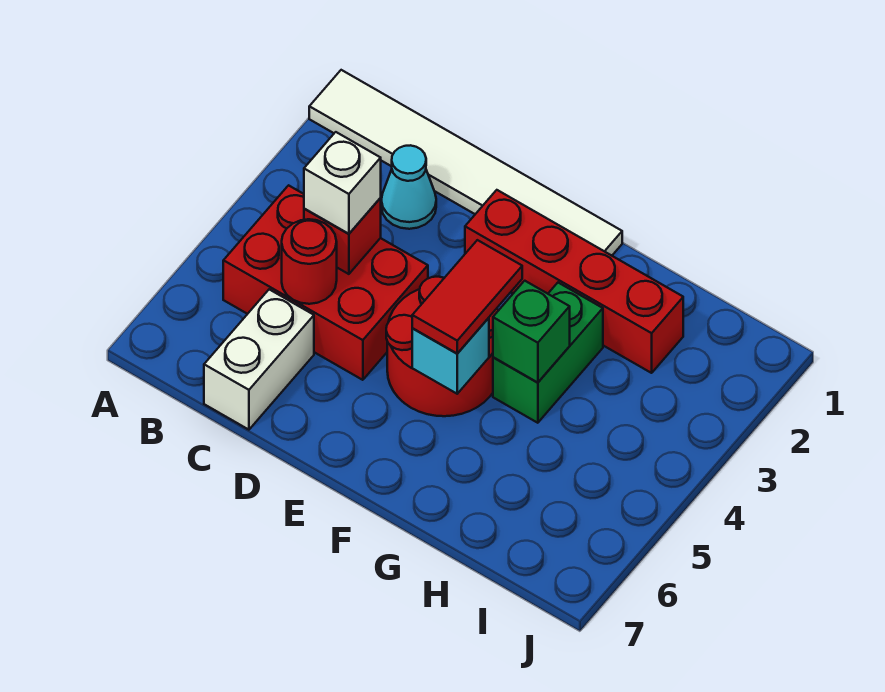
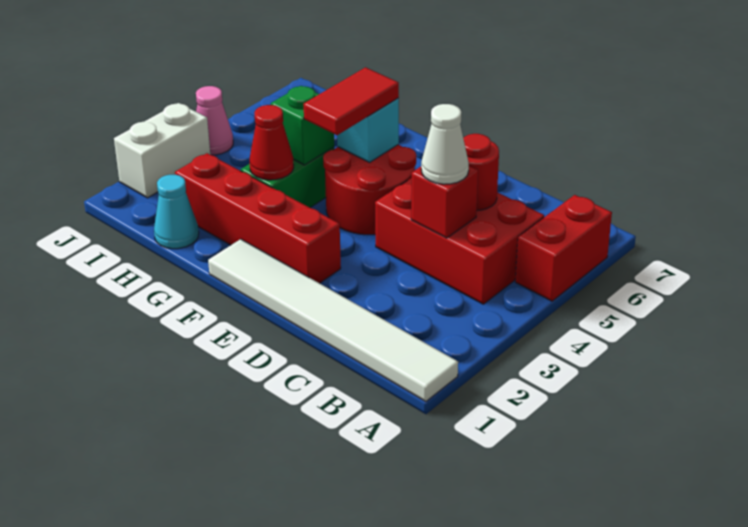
none -> red brick A5:A6 level 1
cyan cone C2 level 1 -> cyan cone H1 level 1
white brick C4 level 3 -> white cone C4 level 3
white brick C6:C7 level 1 -> white brick J2:J3 level 1
none -> red cone G3 level 2
none -> pink cone J4 level 1

